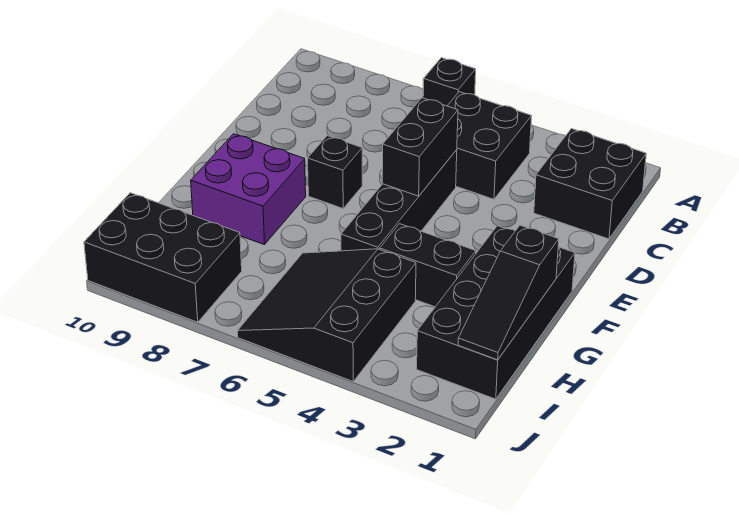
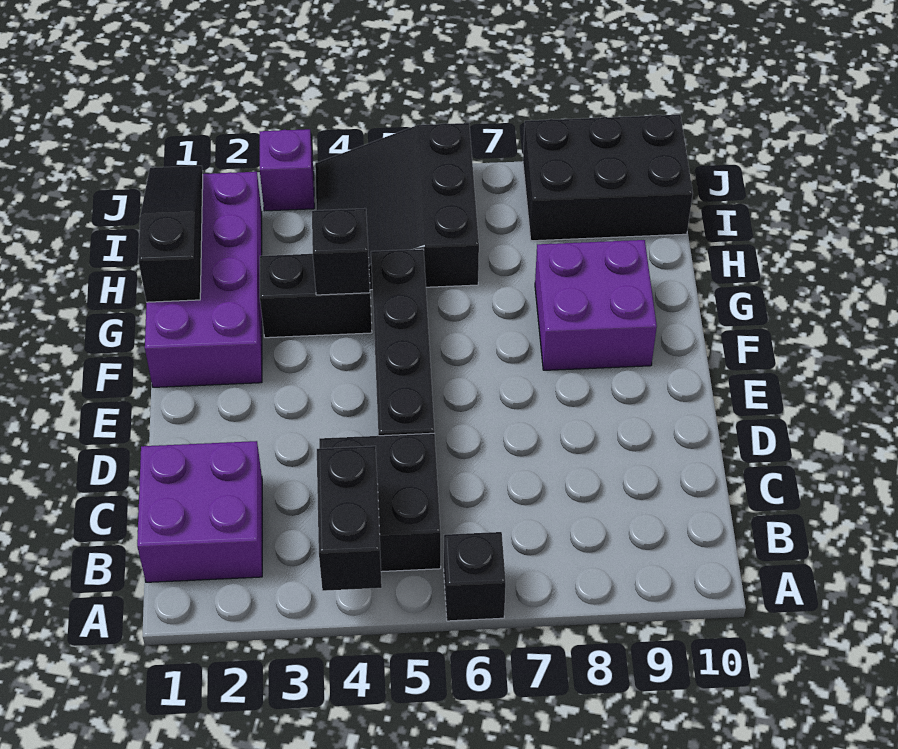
black brick B1:C2 level 1 -> purple brick B1:C2 level 1
black brick D5:E5 level 2 -> black brick A4:B4 level 2
black brick E7 level 1 -> black brick G4 level 2
black brick F1:I2 level 1 -> purple brick F1:I2 level 1
black slope H4:J6 level 1 top 4 -> black slope H4:J6 level 1 top 6
none -> purple brick J3 level 1

